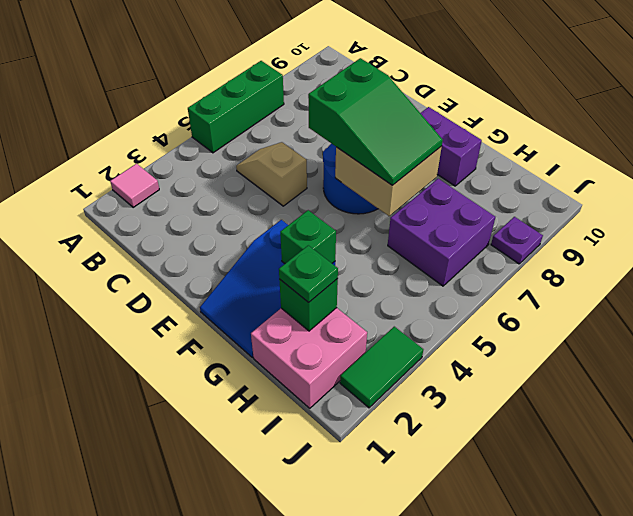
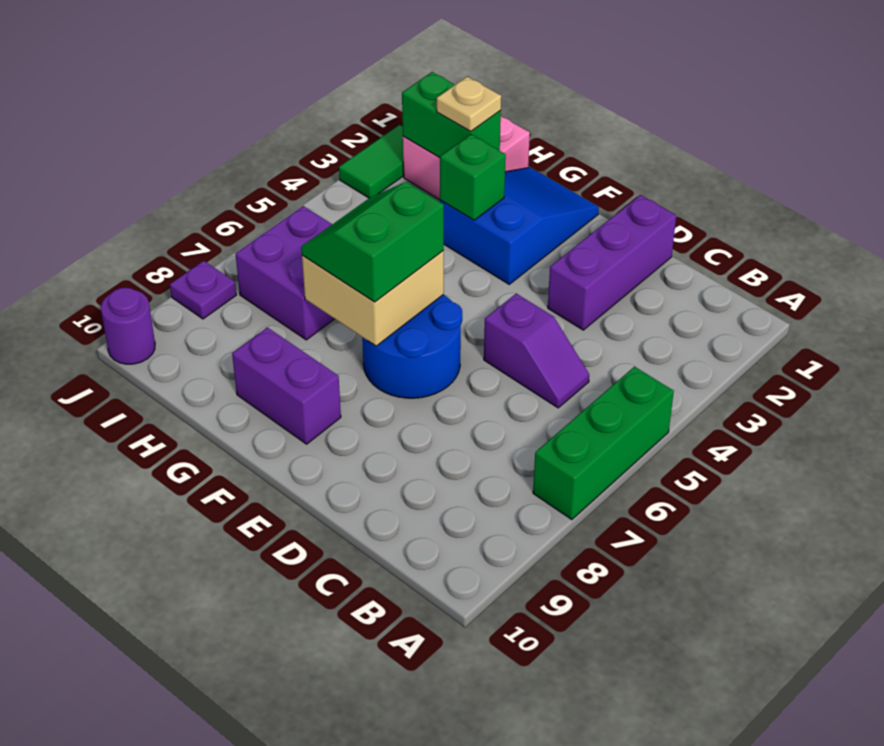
pink tile A2 level 1 -> none
tan slope C5:D5 level 1 top D -> purple slope C5:D5 level 1 top D
none -> purple brick D1:D3 level 1
green slope E6:G7 level 3 top E -> green slope F6:G7 level 3 top F
green brick H2 level 2 -> green brick H2:I2 level 2
green plate H2 level 3 -> tan plate H2 level 3
none -> purple round brick J10 level 1

